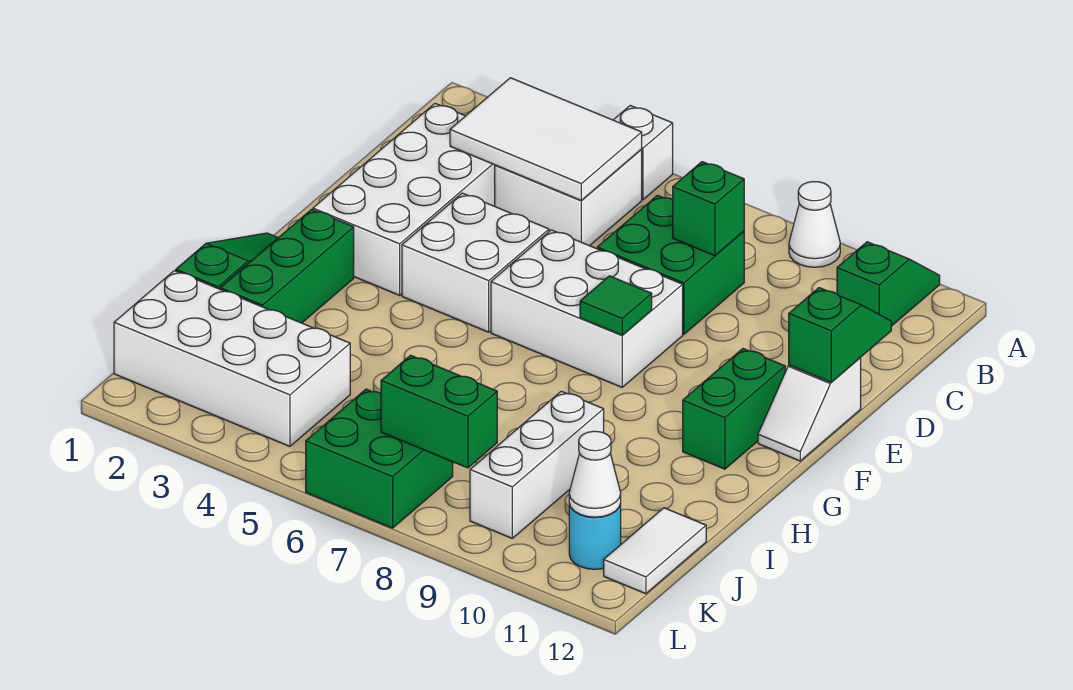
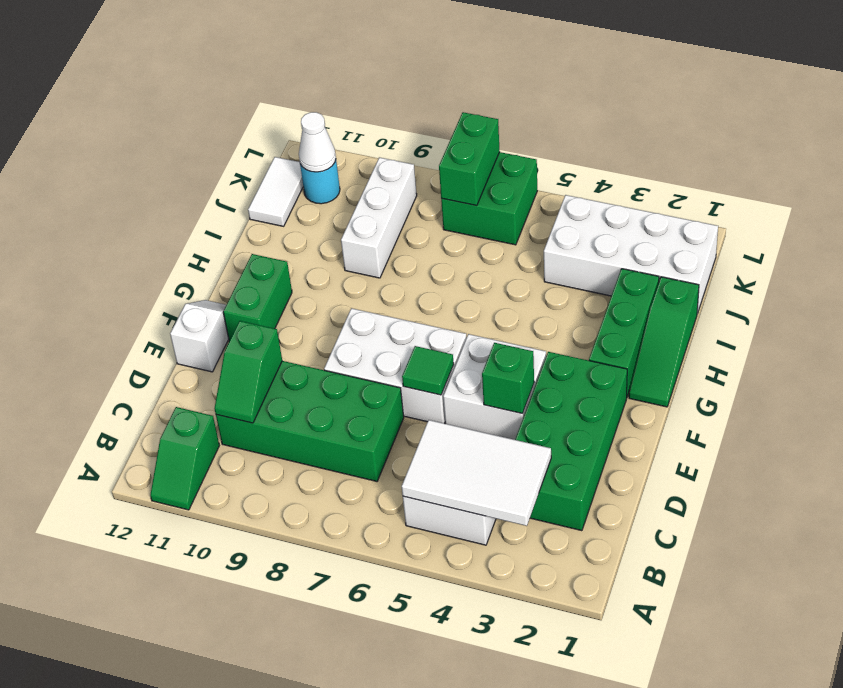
white brick A5 level 1 -> none
white cone A9 level 1 -> none
white brick C2:F3 level 1 -> green brick C2:F3 level 1
green brick C7:D8 level 1 -> green brick C7:D10 level 1
green brick C8 level 2 -> green brick E4 level 2
green slope D12:E12 level 2 top E -> green slope C10:D10 level 2 top D
green tile F8 level 2 -> green tile E6 level 2
green brick K7:K8 level 2 -> green brick K7:L7 level 2

